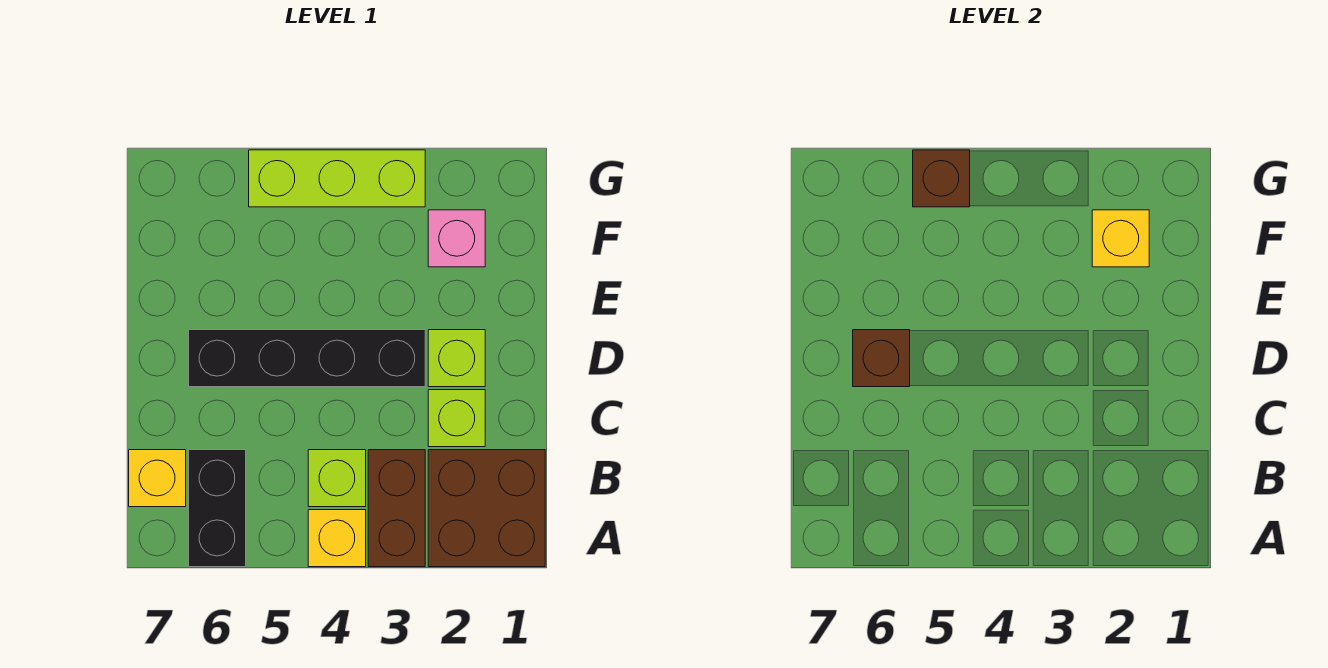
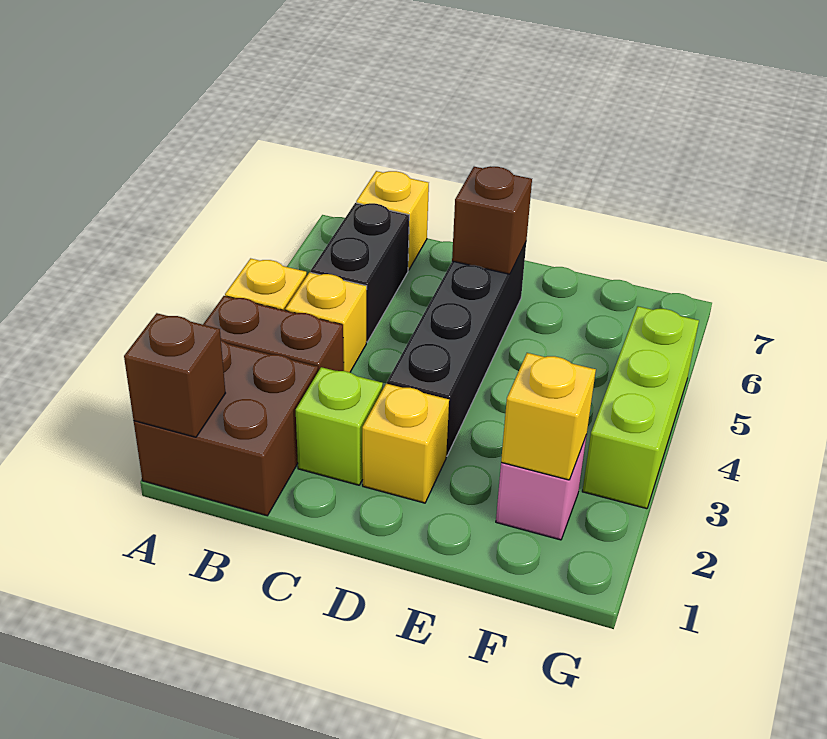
black brick A6:B6 level 1 -> black brick B5:B6 level 1
lime brick B4 level 1 -> yellow brick B4 level 1
lime brick D2 level 1 -> yellow brick D2 level 1
brown brick G5 level 2 -> brown brick A1 level 2

